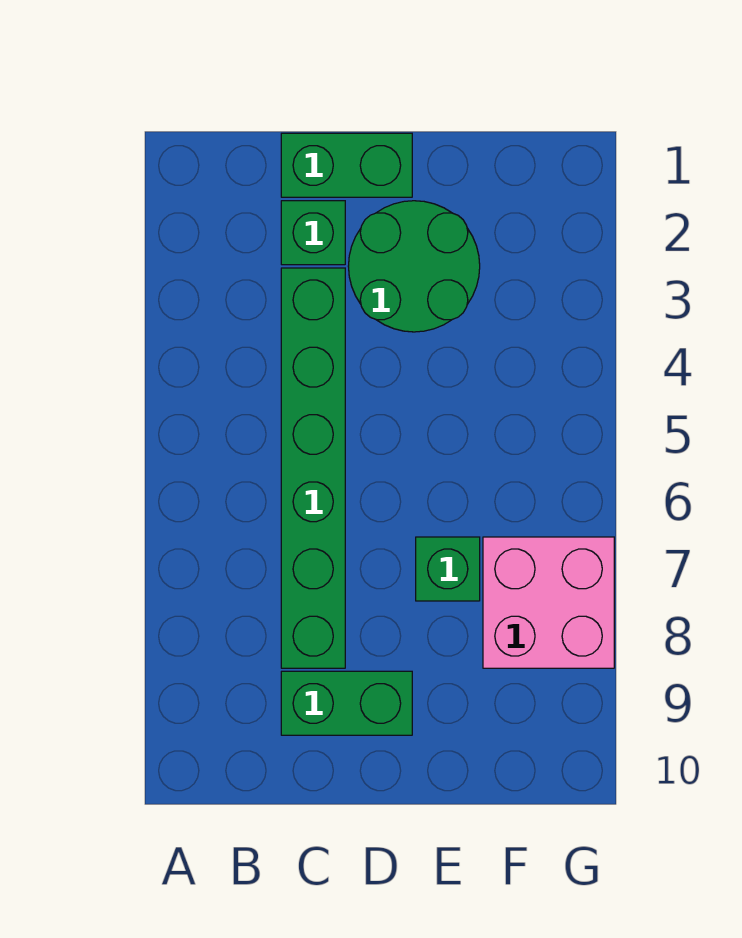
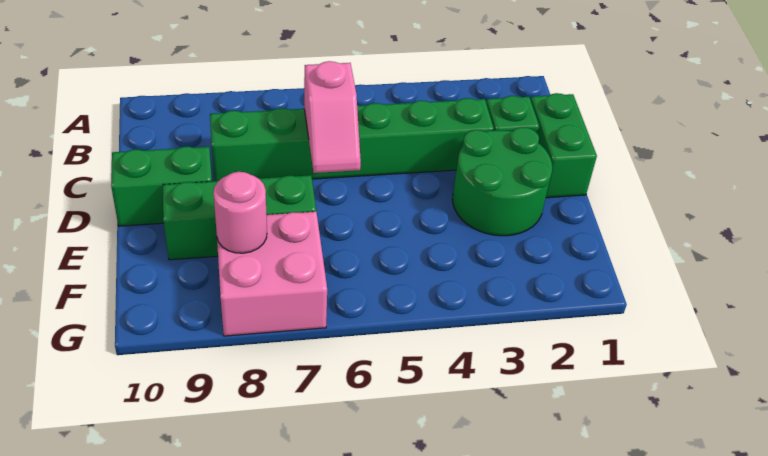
none -> pink slope C6:D6 level 2 top C
green brick C9:D9 level 1 -> green brick D9:D10 level 1
green brick E7 level 1 -> green brick E7:E9 level 1
none -> pink round brick F8 level 2

